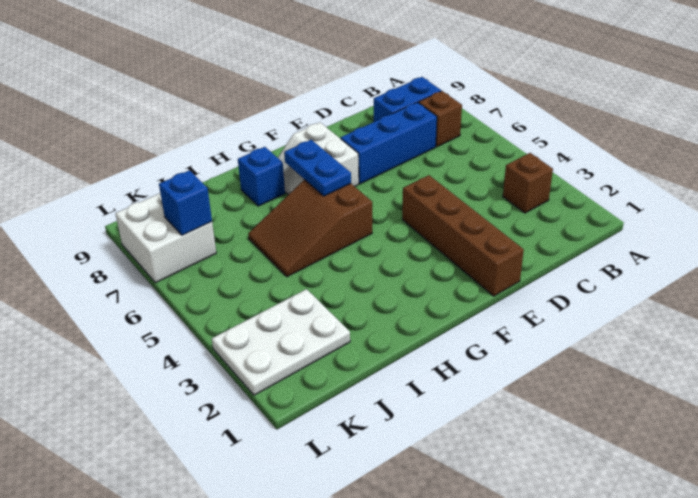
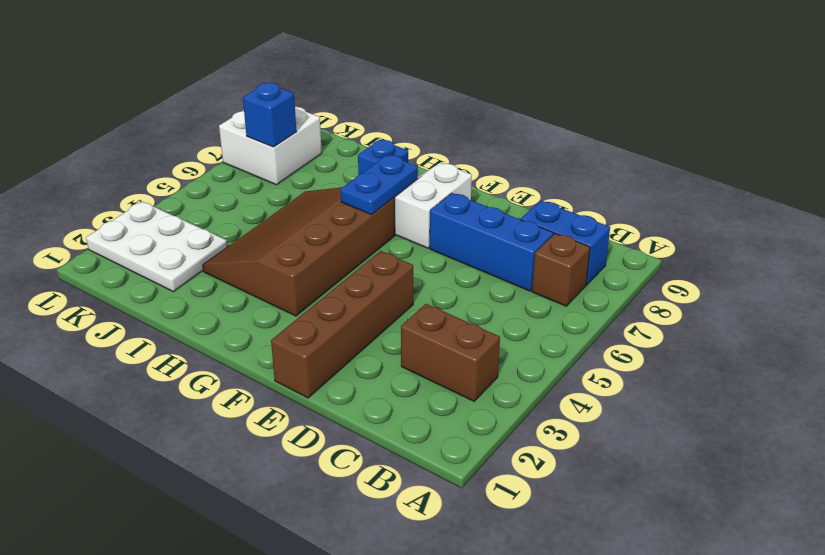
brown brick B3 level 1 -> brown brick B3:C3 level 1
brown slope G5:I6 level 1 top G -> brown slope G3:I6 level 1 top G

